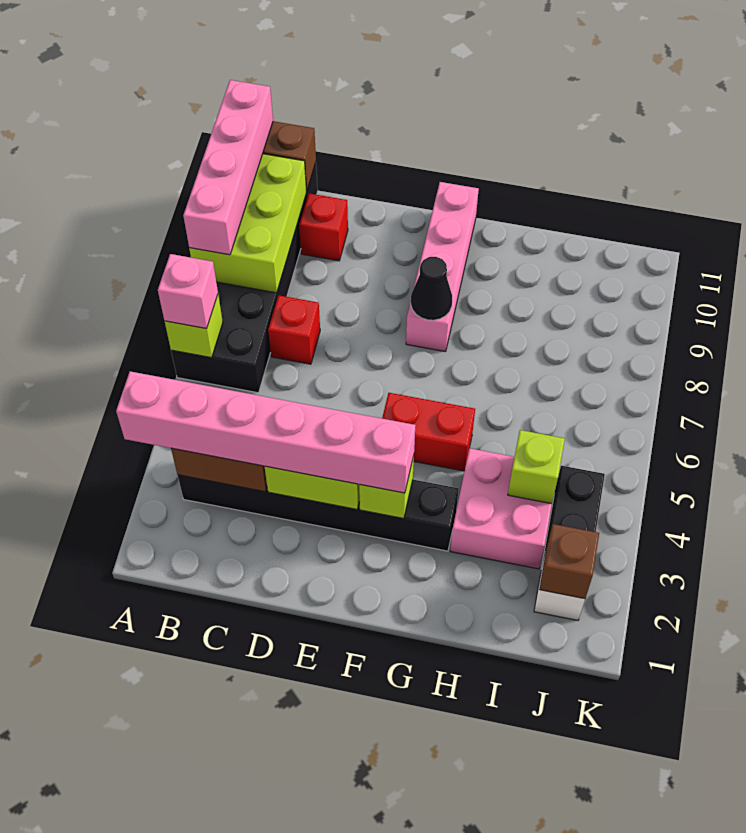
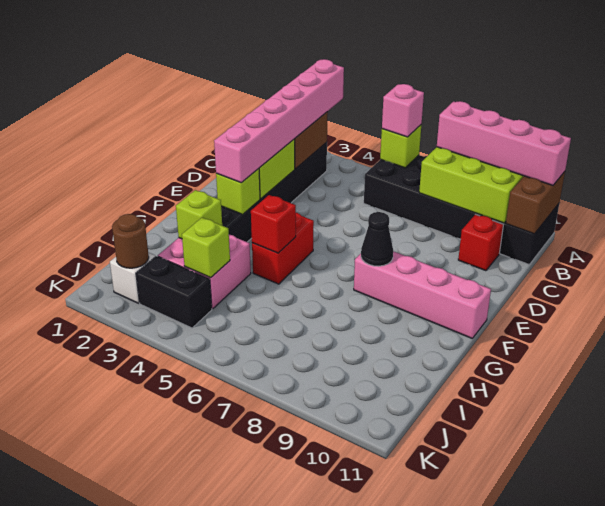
red brick C7 level 1 -> red brick G5 level 2
none -> lime brick H3 level 2
brown brick J2 level 2 -> brown round brick J2 level 2

